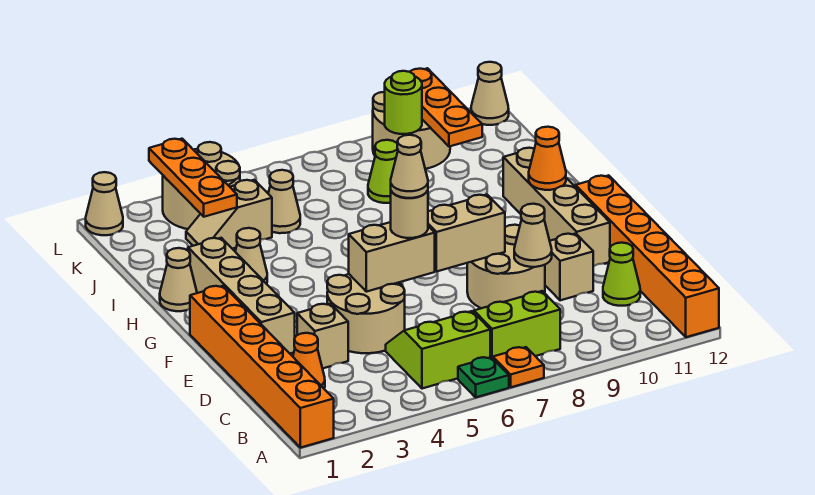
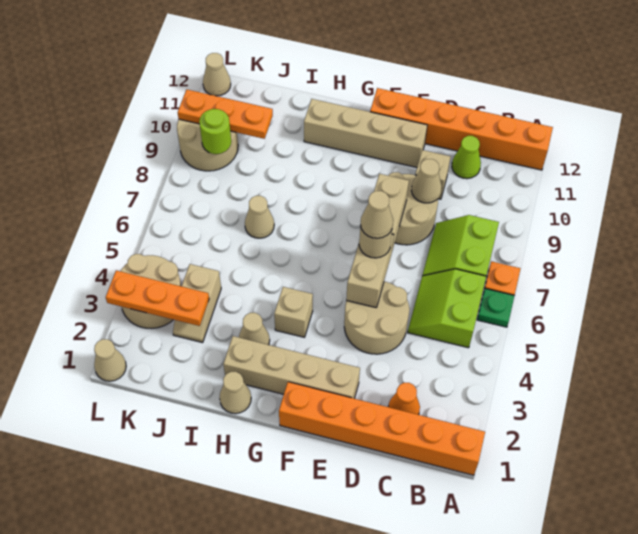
tan brick D3 level 1 -> tan brick G4 level 1
orange cone G11 level 2 -> none
tan cone J5 level 1 -> tan cone I7 level 1
lime cone J8 level 1 -> none

